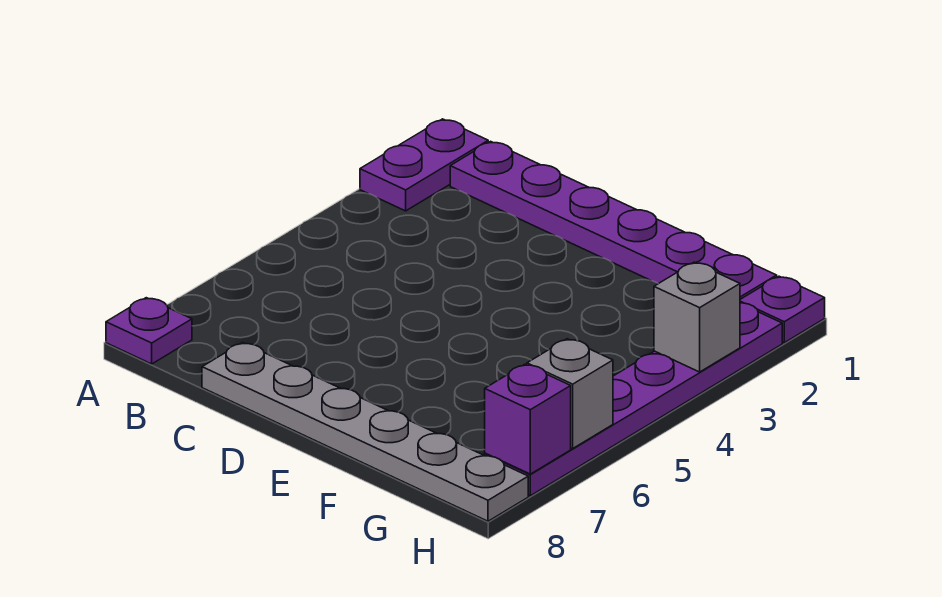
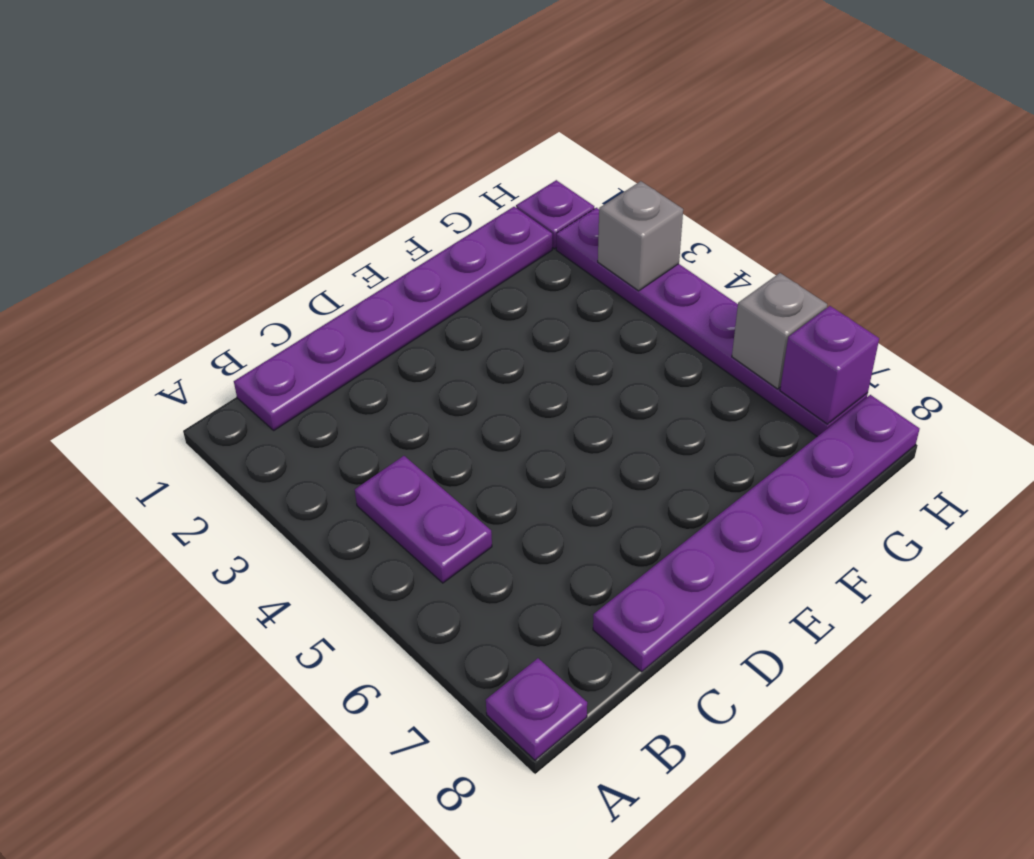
purple plate A1:A2 level 1 -> purple plate B4:B5 level 1
grey plate C8:H8 level 1 -> purple plate C8:H8 level 1

